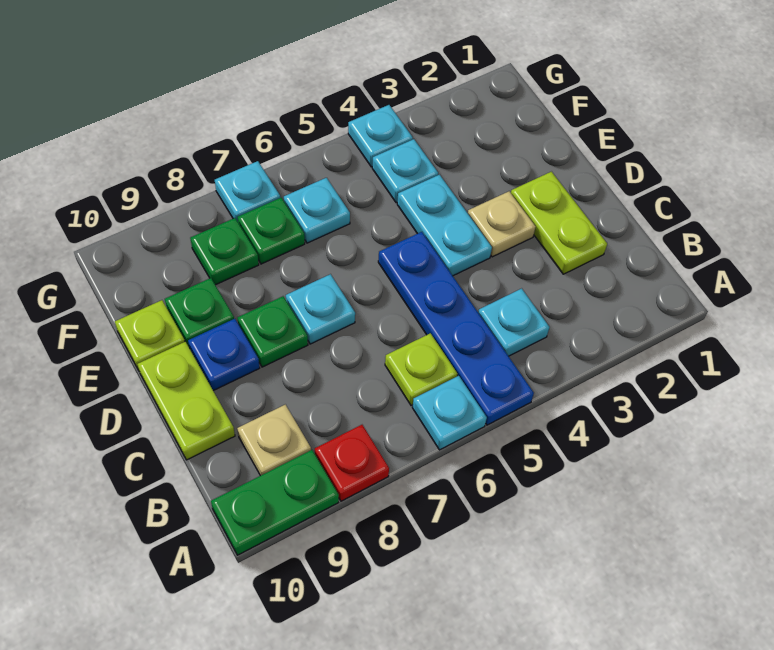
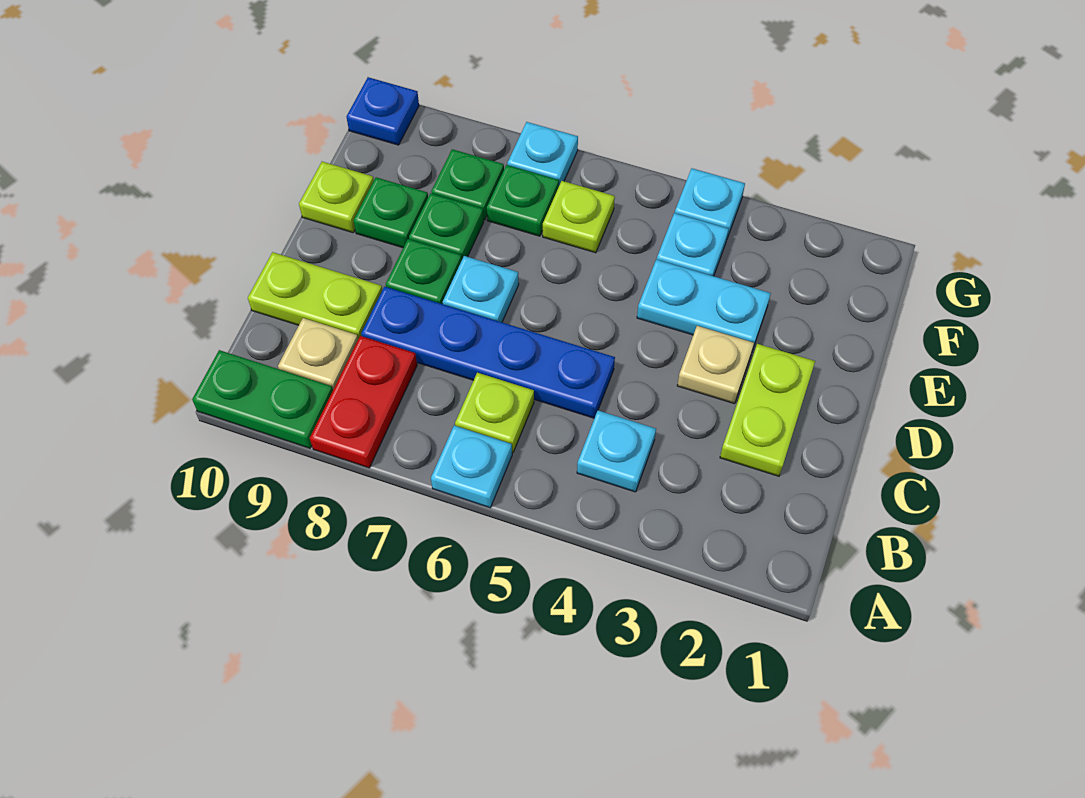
blue plate A5:D5 level 1 -> blue plate C5:C8 level 1
red plate A8 level 1 -> red plate A8:B8 level 1
lime plate C10:D10 level 1 -> lime plate C9:C10 level 1
cyan plate D4:E4 level 1 -> cyan plate E3:E4 level 1
blue plate D9 level 1 -> blue plate G10 level 1
none -> green plate E8 level 1
cyan plate F6 level 1 -> lime plate F6 level 1

